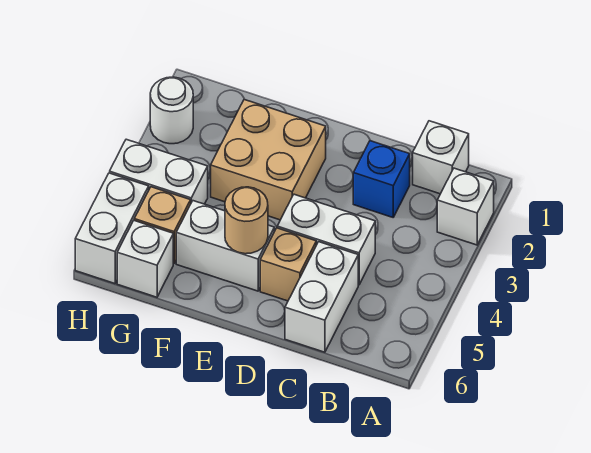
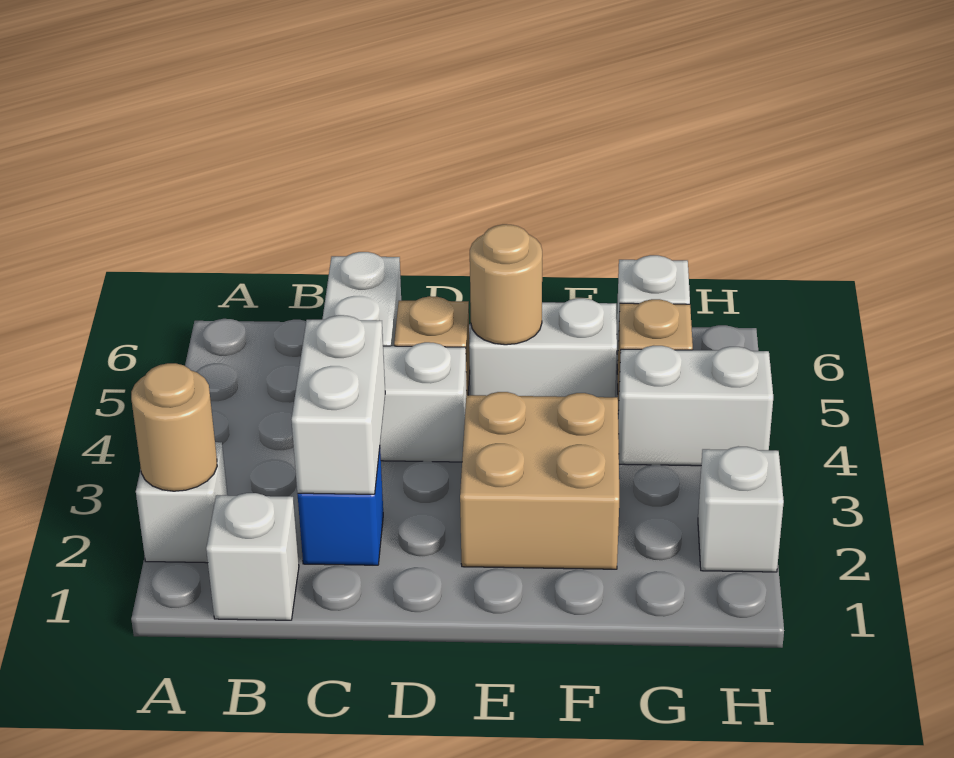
none -> tan round brick A2 level 2
white round brick H2 level 1 -> white brick H2 level 1
white brick H5:H6 level 1 -> white brick C2:C3 level 2

